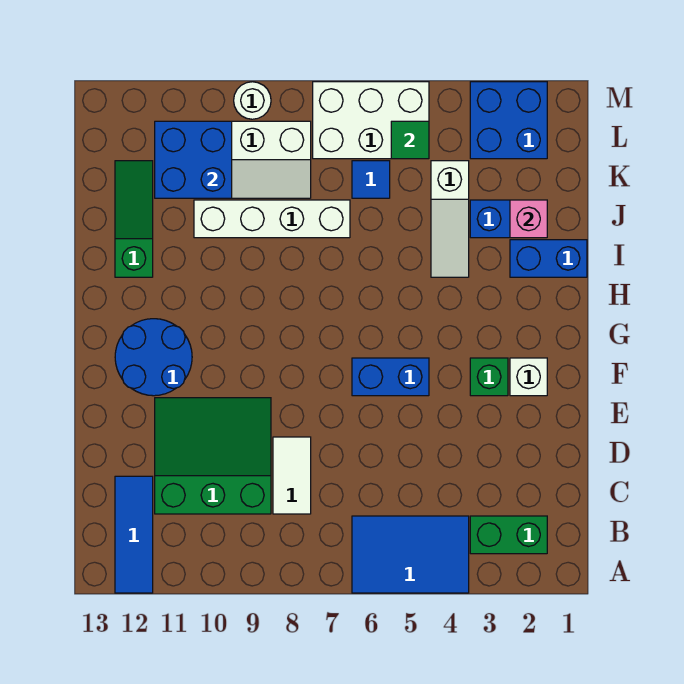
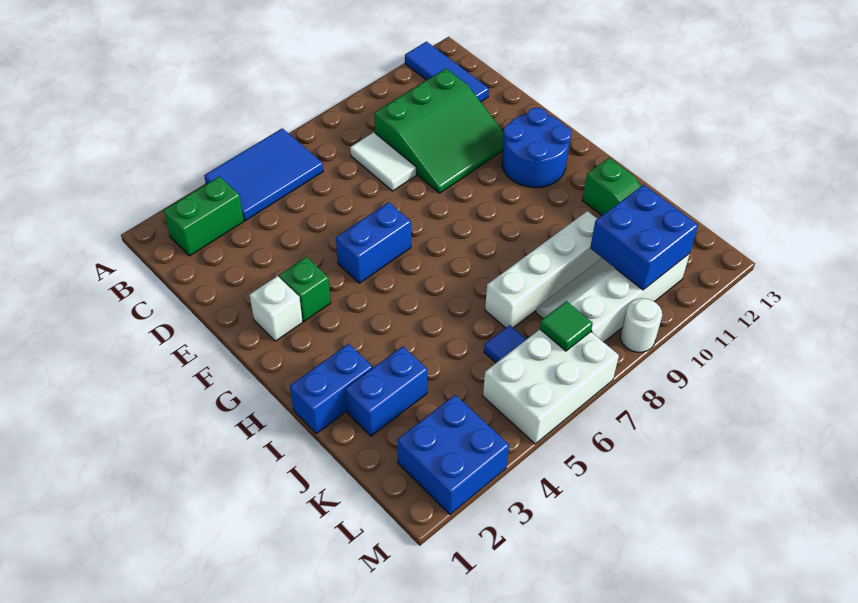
white slope I4:K4 level 1 top K -> none
pink brick J2 level 2 -> none
green tile L5 level 2 -> green tile L7 level 2

